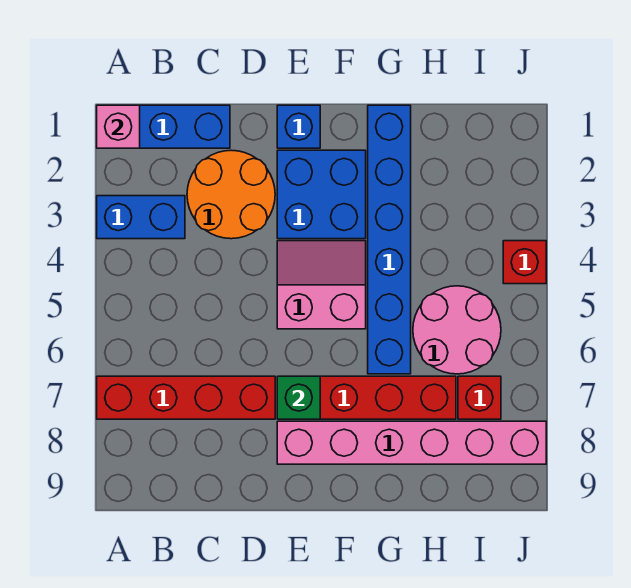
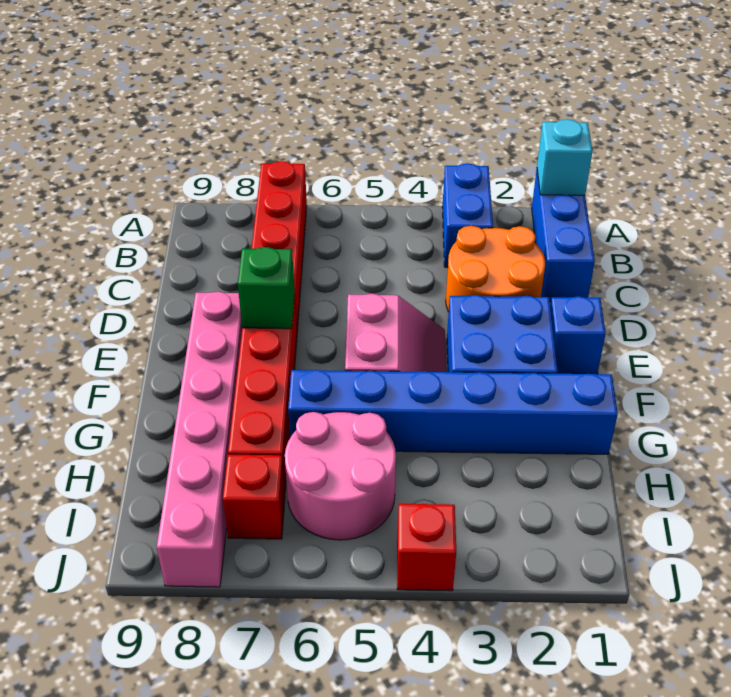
pink brick A1 level 2 -> cyan brick A1 level 2

